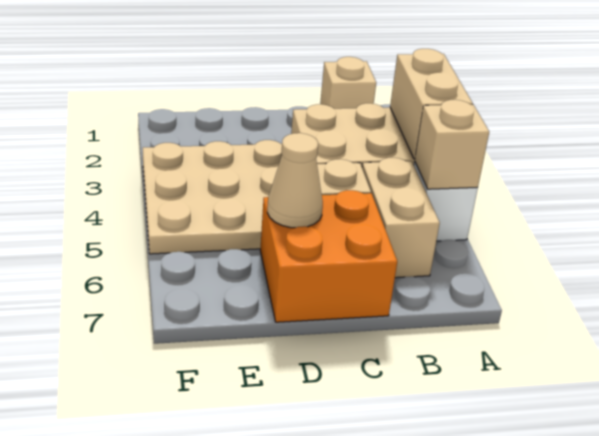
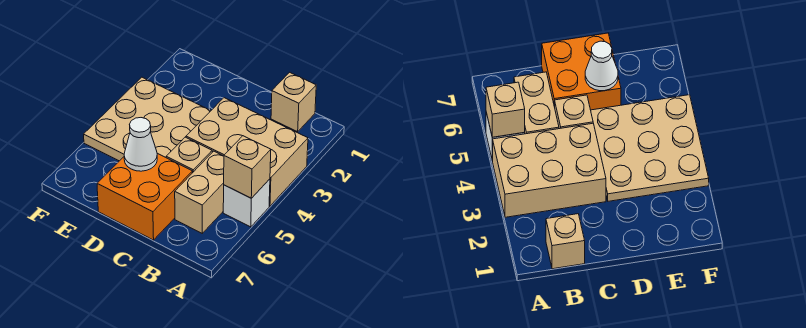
tan brick A3:A4 level 2 -> none
tan cone D6 level 2 -> white cone D6 level 2

